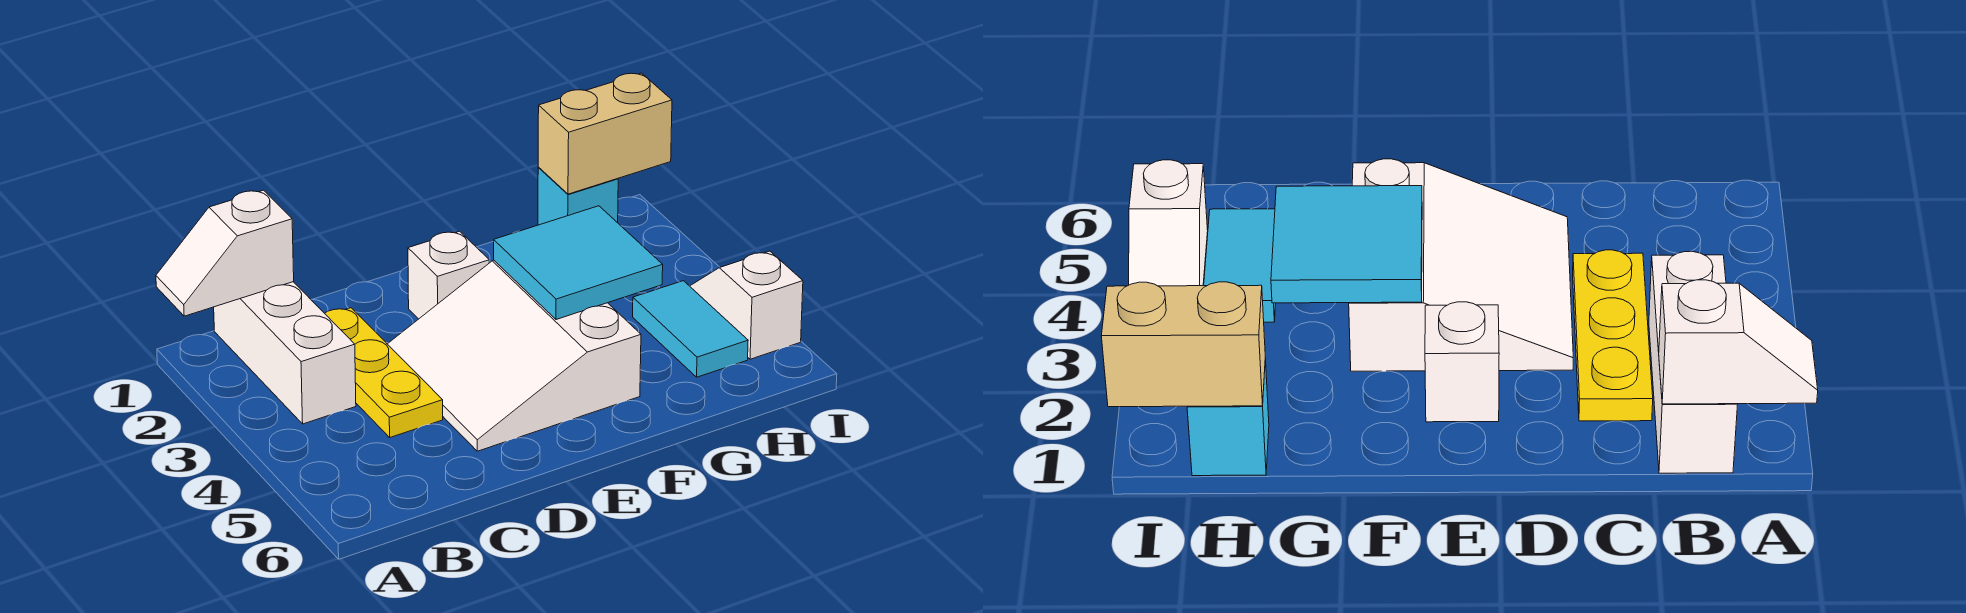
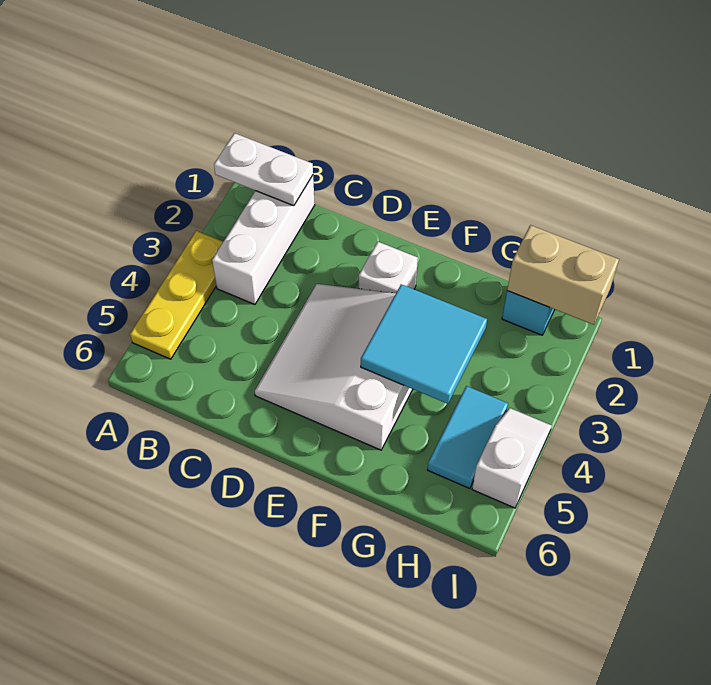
white slope A1:B1 level 2 top B -> white plate A1:B1 level 2
yellow plate C2:C4 level 1 -> yellow plate A3:A5 level 1

